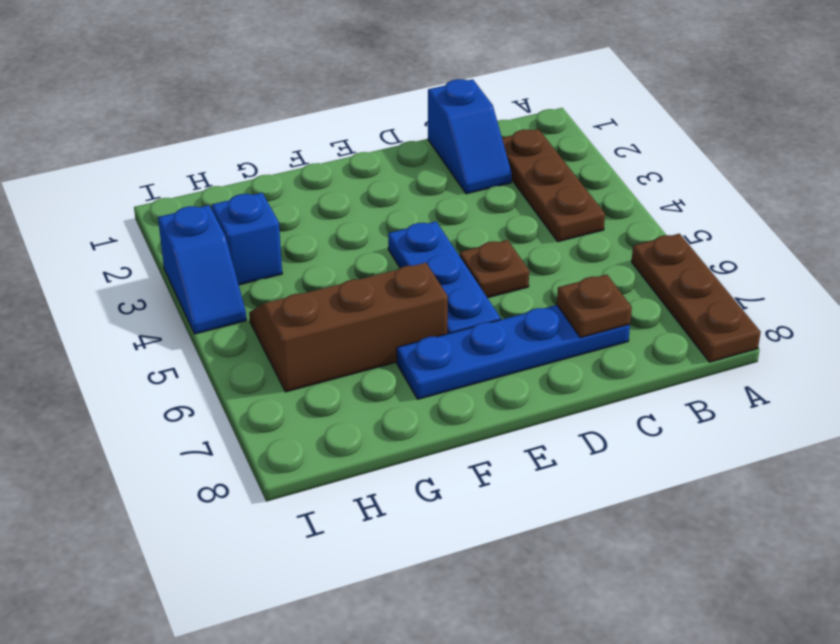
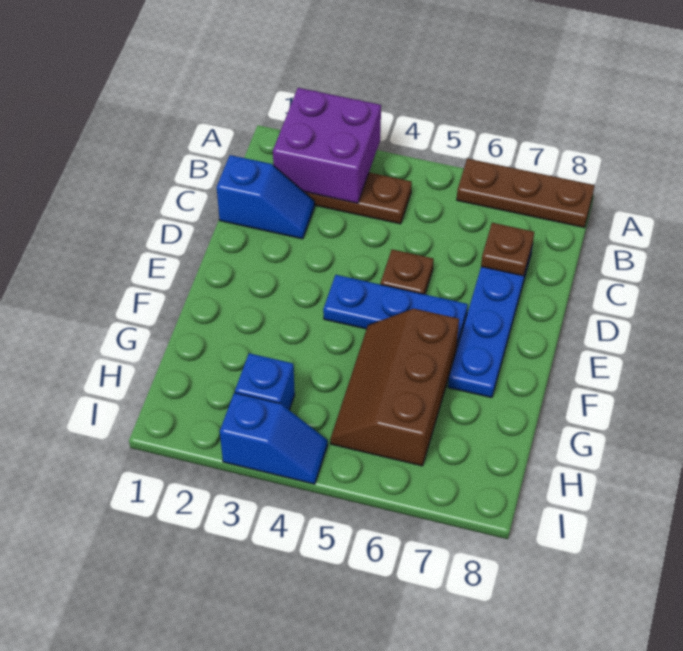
none -> purple brick A2:B3 level 2

